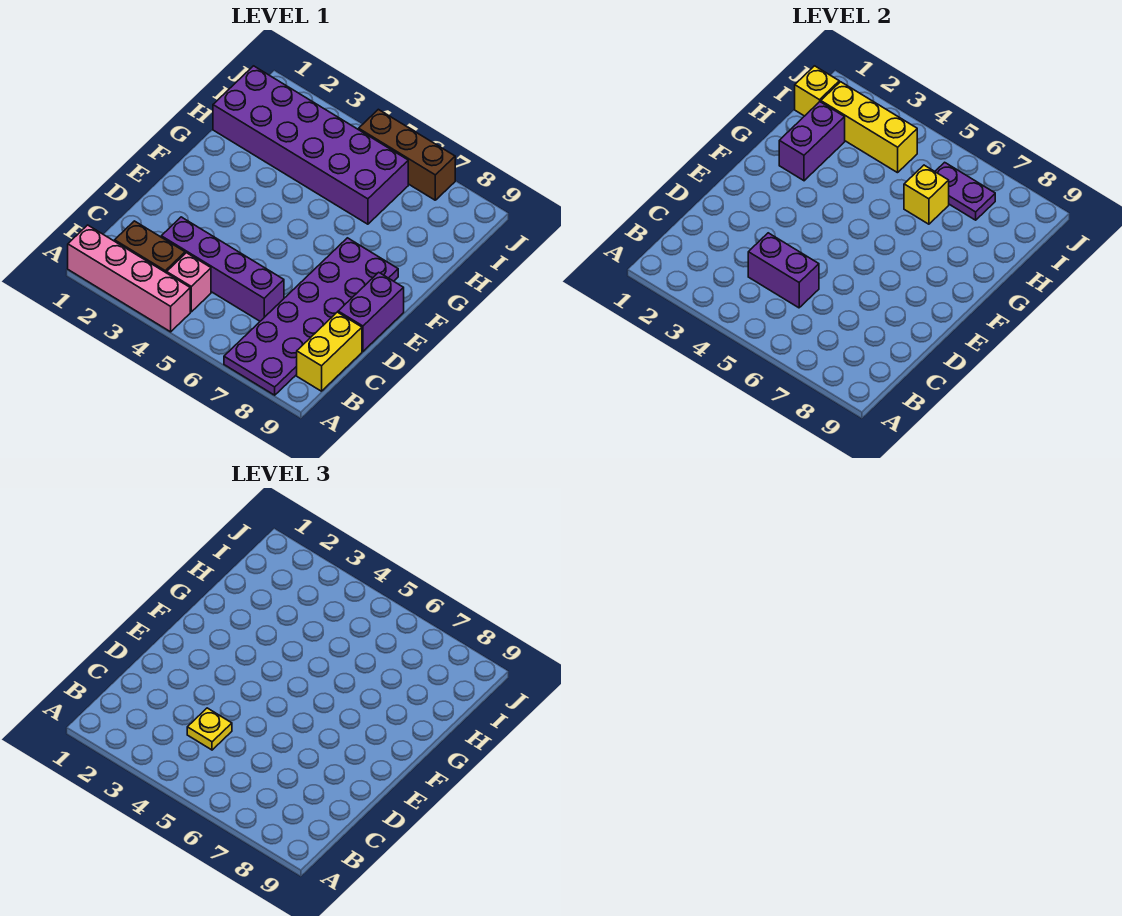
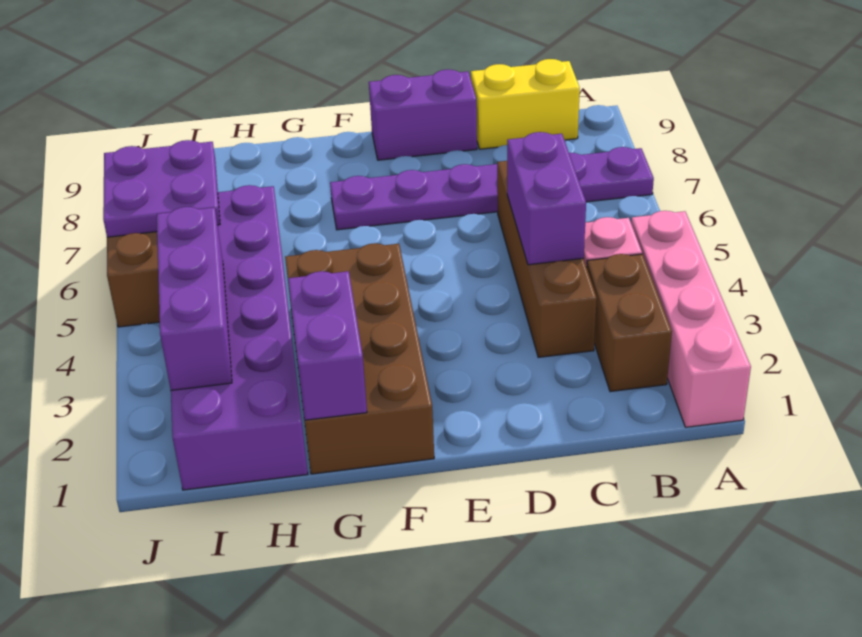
purple plate A7:F8 level 1 -> purple plate A7:F7 level 1
purple brick C3:C6 level 1 -> brown brick C3:C6 level 1
yellow plate C4 level 3 -> none
none -> brown brick F1:G4 level 1
purple brick G2:H2 level 2 -> purple brick G1:G2 level 2
yellow brick H6 level 2 -> none
yellow brick I1 level 2 -> none
yellow brick I2:I4 level 2 -> purple brick I2:I4 level 2
purple plate I6:I7 level 2 -> purple plate I6:J7 level 2

